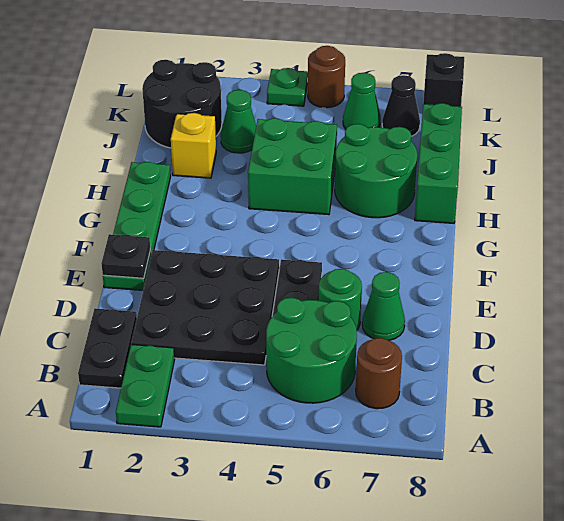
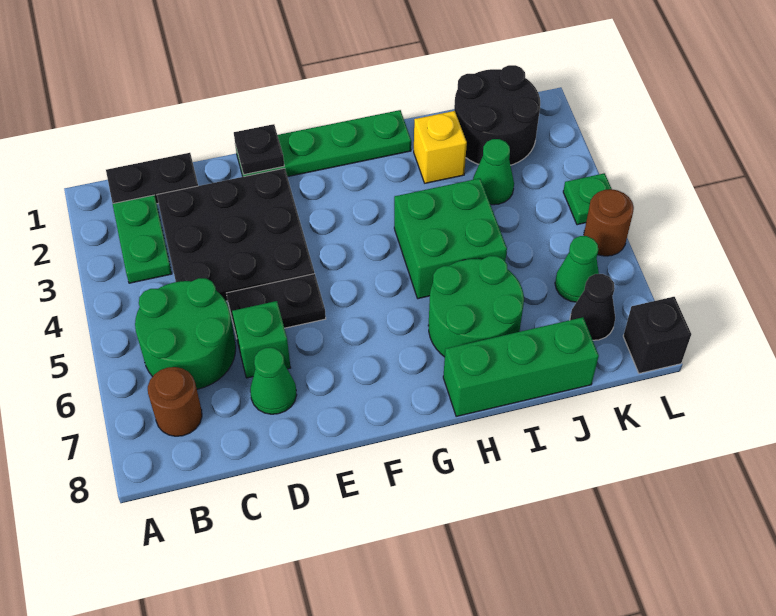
green plate A2:B2 level 1 -> green plate B2:B3 level 1
green round brick D6 level 1 -> green brick D6 level 1

